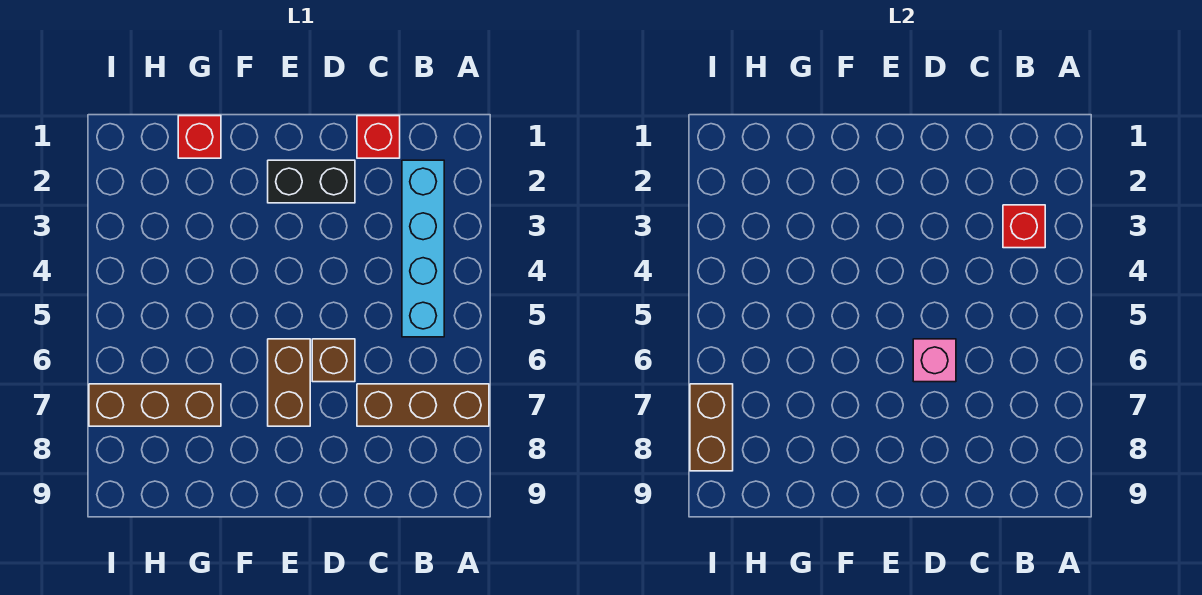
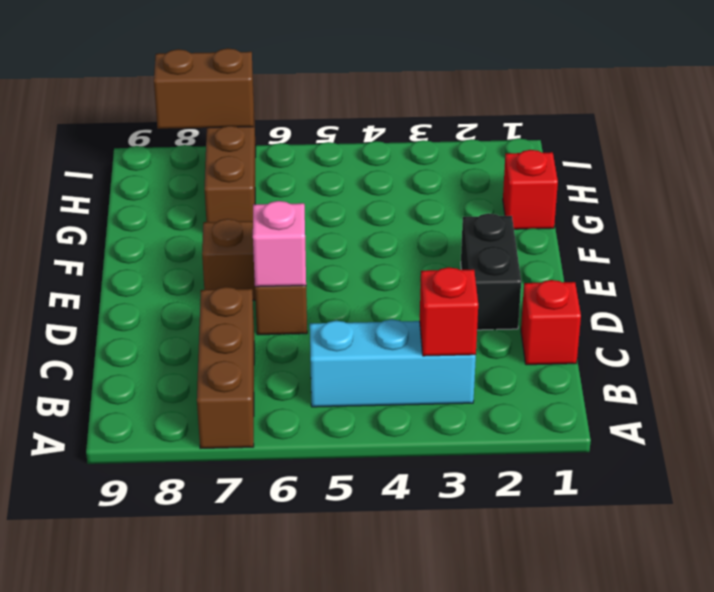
cyan brick B2:B5 level 1 -> cyan brick B3:B5 level 1

